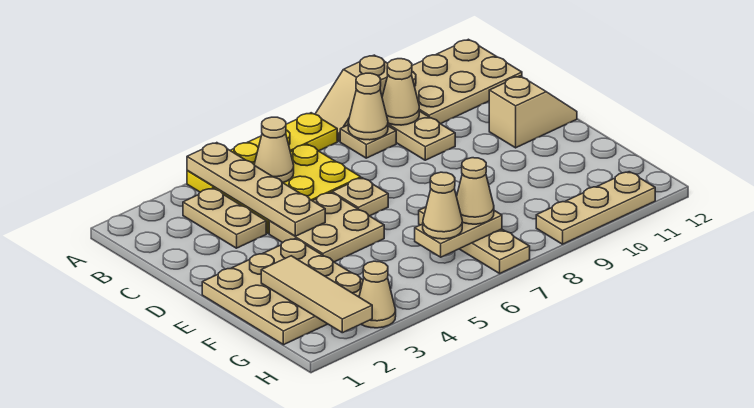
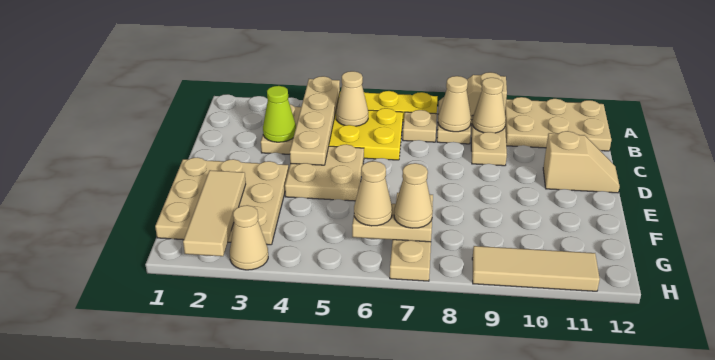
none -> lime cone C3 level 2
tan plate D6 level 1 -> tan plate B7 level 1
tan plate H9:H11 level 1 -> tan tile H9:H11 level 1

